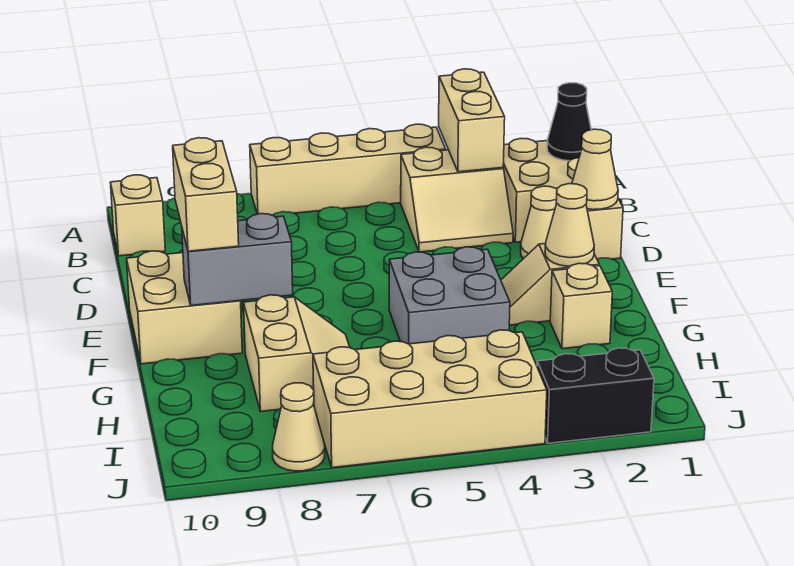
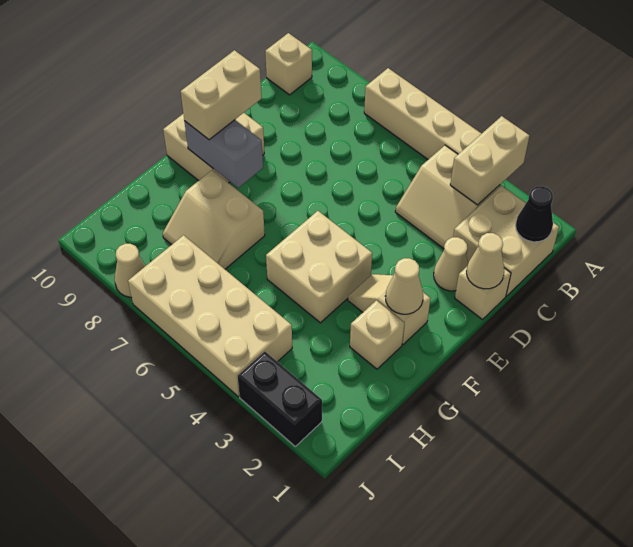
grey brick F4:G5 level 1 -> tan brick F4:G5 level 1
tan slope G7:H8 level 1 top 8 -> tan slope G7:H8 level 1 top G

